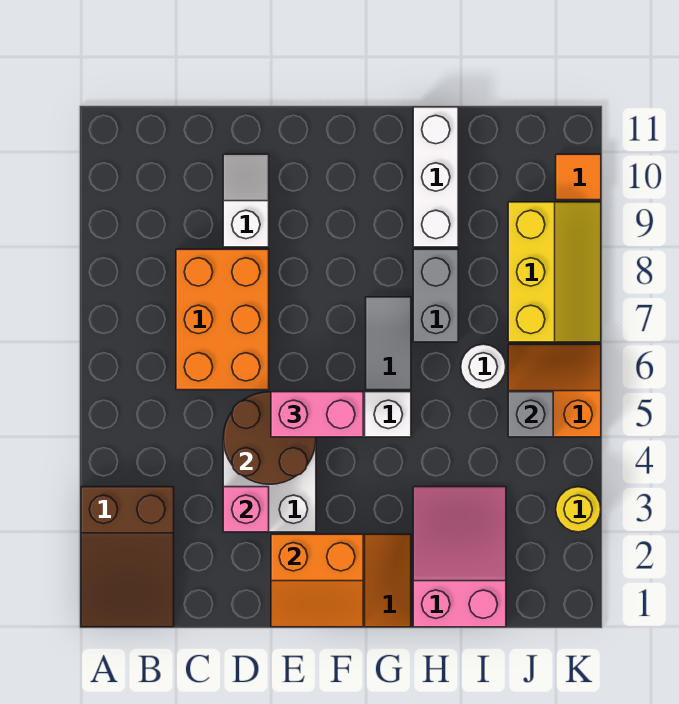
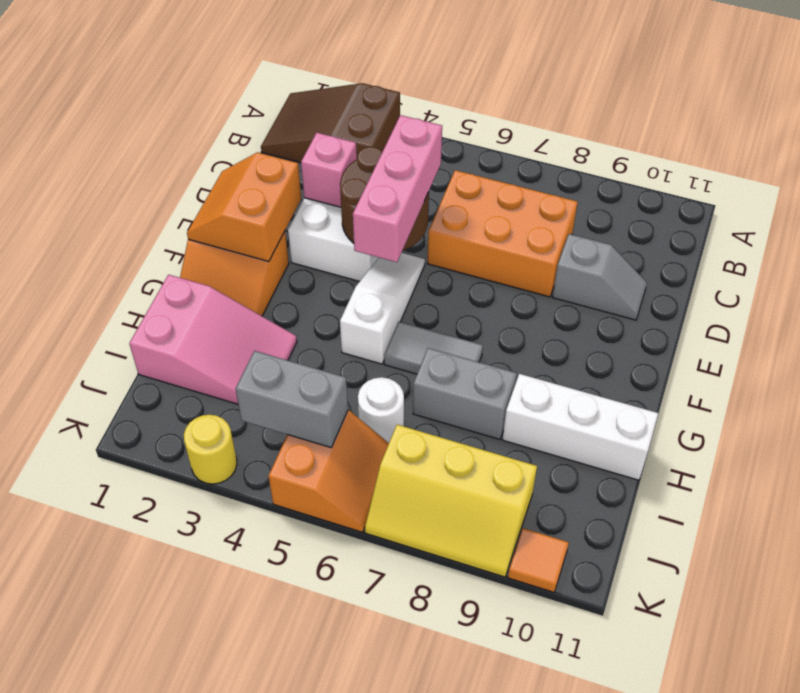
white slope D9:D10 level 1 top 9 -> grey slope D9:D10 level 1 top 9
pink brick E5:F5 level 3 -> pink brick D5:F5 level 3
grey brick J5 level 2 -> grey brick J4:J5 level 2

